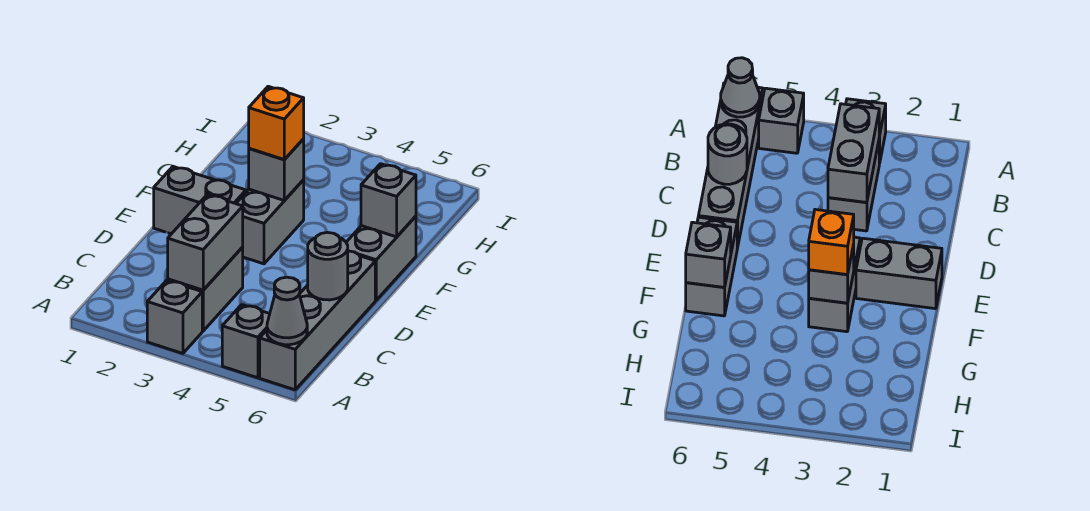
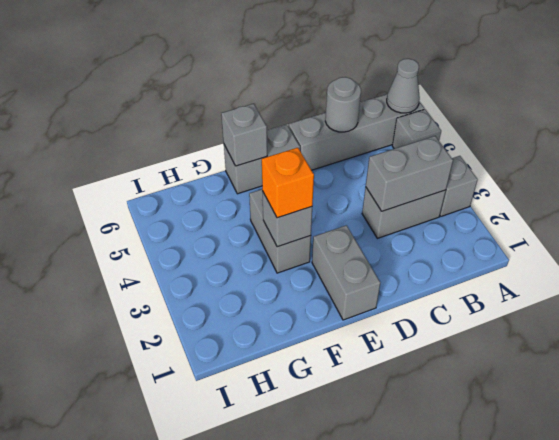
grey brick E3:F3 level 1 -> grey brick F3:F4 level 1

